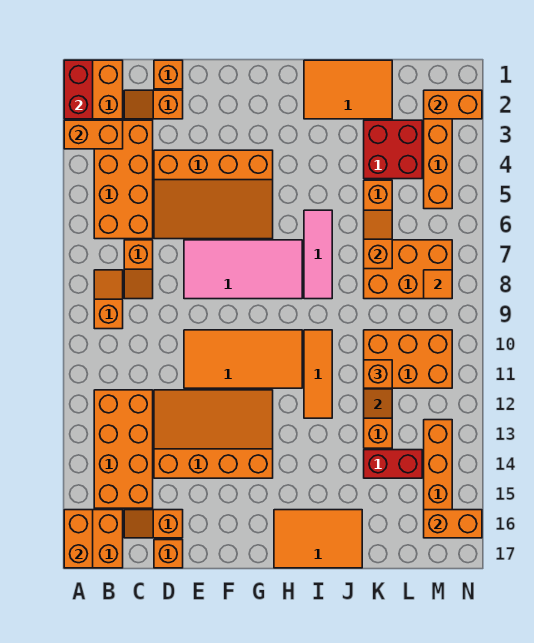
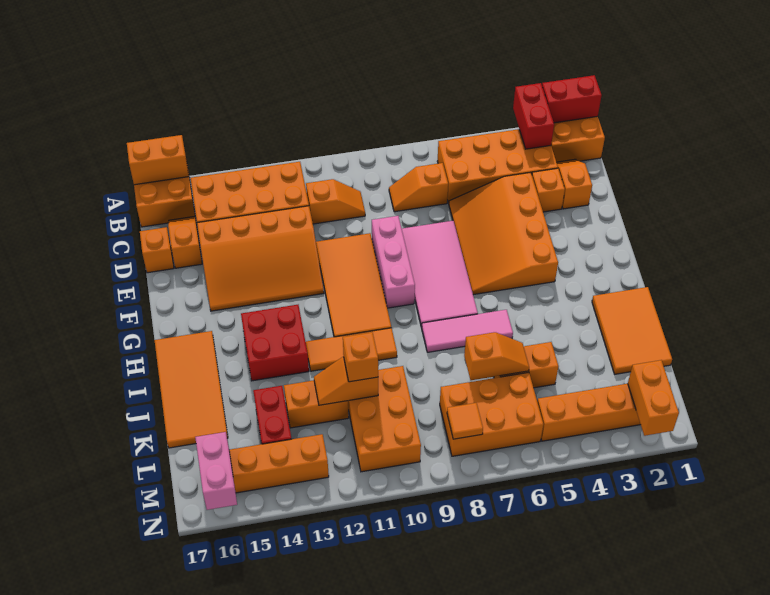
orange brick A3:B3 level 2 -> red brick A3:B3 level 2
orange slope B8:B9 level 1 top 9 -> orange slope C10:C11 level 1 top 11
orange brick D1 level 1 -> orange brick D3 level 1
orange slope D12:G14 level 1 top 14 -> orange slope D12:F15 level 1 top D
none -> pink brick E9:G9 level 1
orange tile H16:J17 level 1 -> orange tile H16:K17 level 1
red brick K3:L4 level 1 -> red brick H13:I14 level 1
orange brick K7:M8 level 1 -> orange brick L6:M8 level 1
orange brick M16:N16 level 2 -> pink brick M16:N16 level 2

